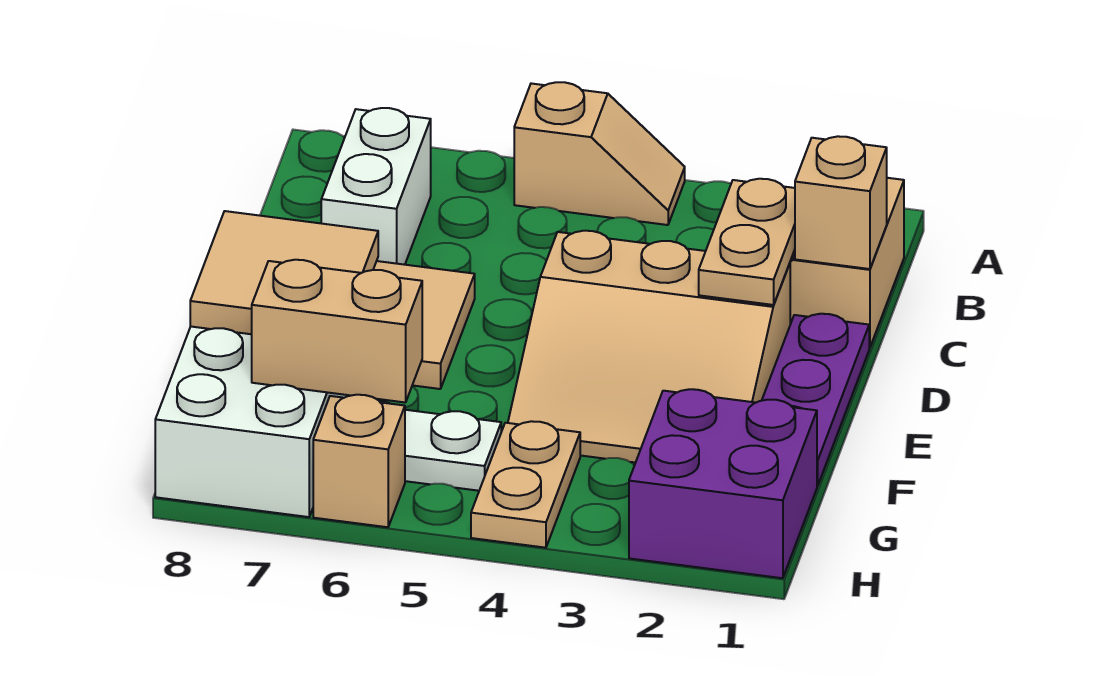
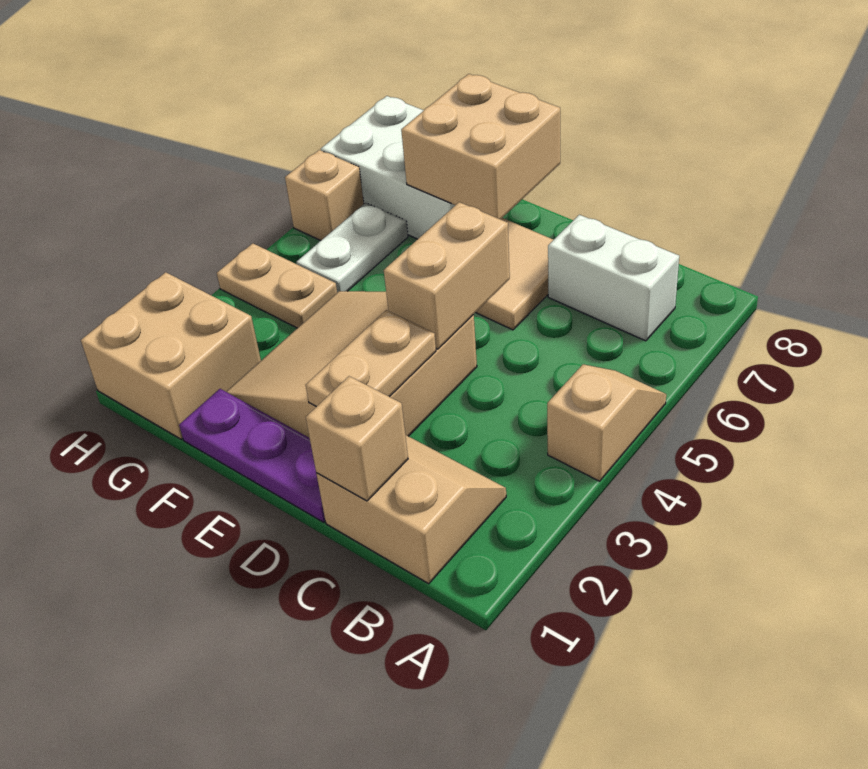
tan slope A4:A5 level 1 top 5 -> tan slope A4:A5 level 1 top 4
tan plate C2:D2 level 2 -> tan plate D2:D3 level 2
tan tile E7:F8 level 2 -> tan brick E7:F8 level 2
purple brick G1:H2 level 1 -> tan brick G1:H2 level 1
tan brick G6:G7 level 2 -> tan brick D4:D5 level 2

